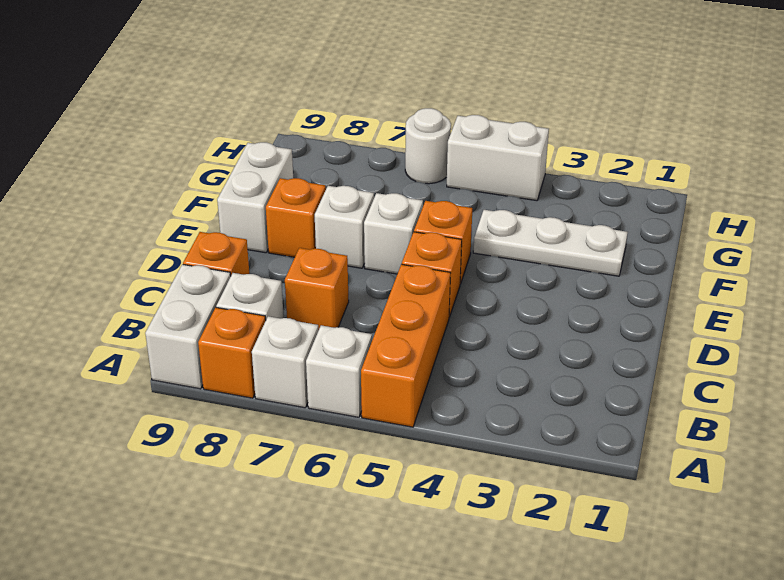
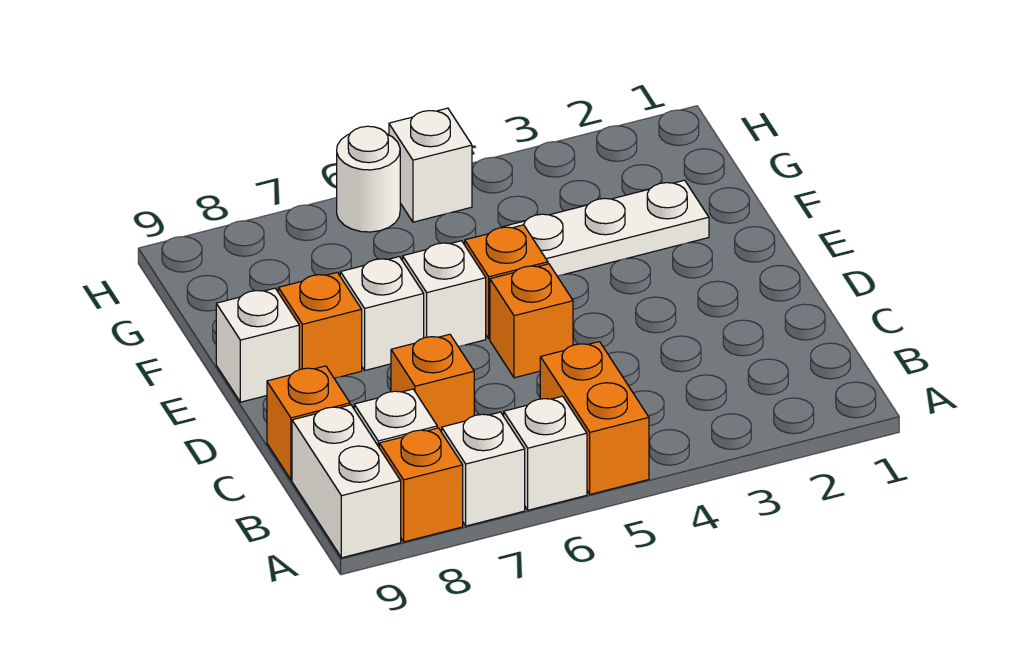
orange brick A5:C5 level 1 -> orange brick A5:B5 level 1
white brick E9:F9 level 1 -> white brick E9 level 1
white brick H4:H5 level 1 -> white brick H5 level 1

